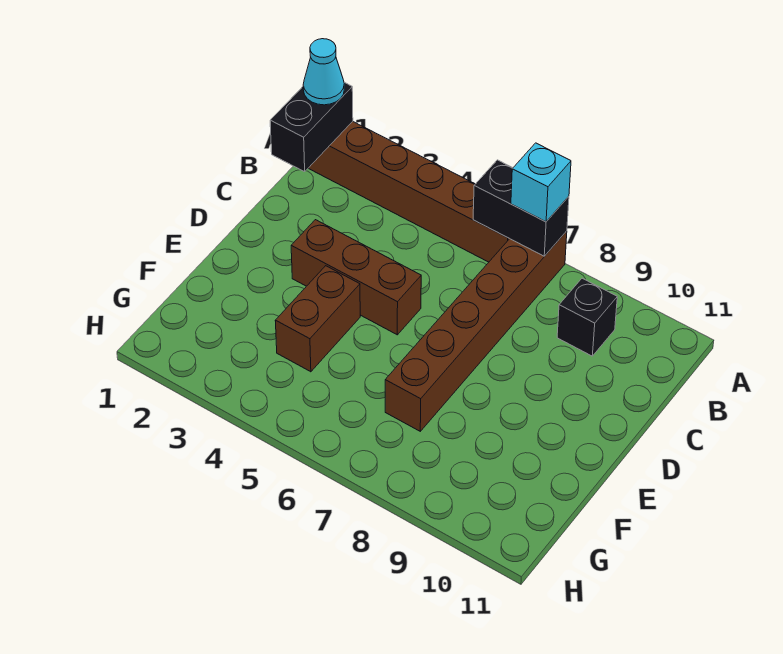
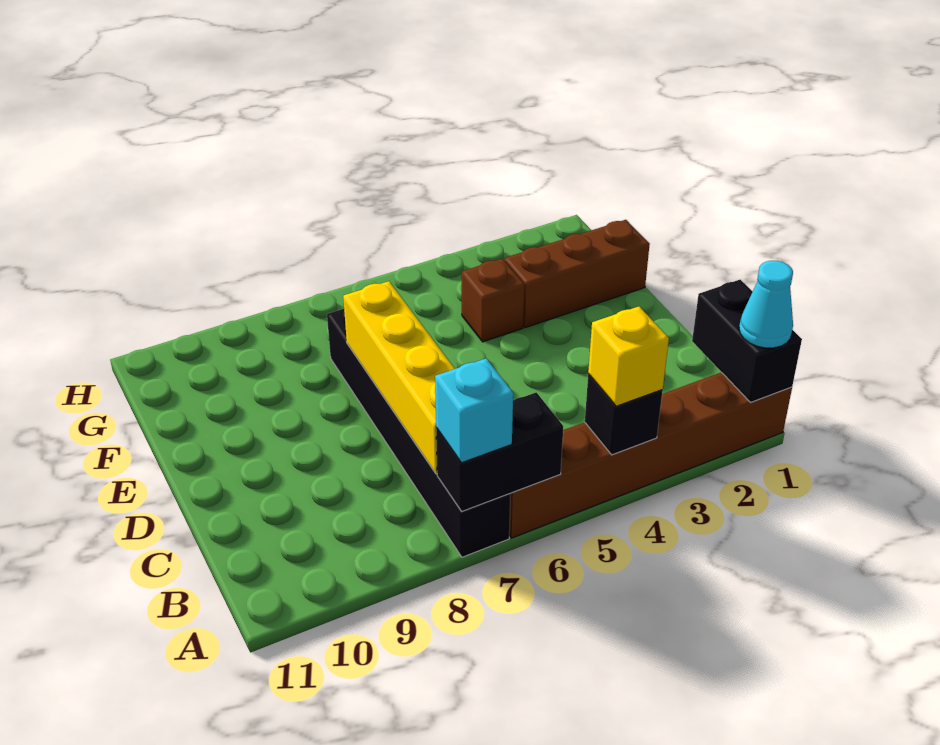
none -> yellow brick A4 level 3
brown brick A7:F7 level 1 -> black brick A7:F7 level 1
none -> yellow brick B7:E7 level 2
black brick B9 level 1 -> black brick A4 level 2
brown brick D3:D5 level 1 -> brown brick F1:F3 level 1
brown brick E4:F4 level 1 -> brown brick F4 level 1

